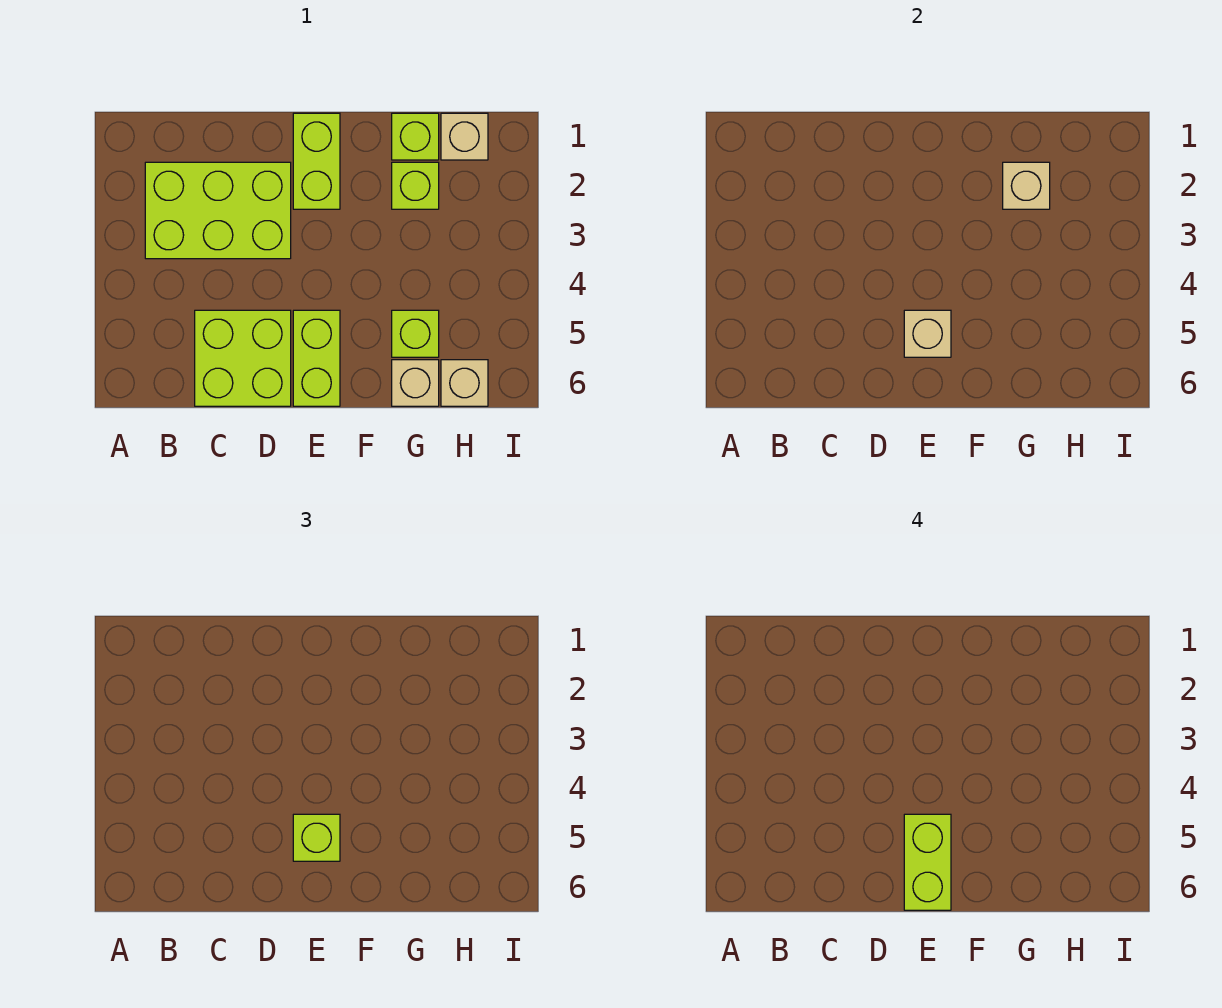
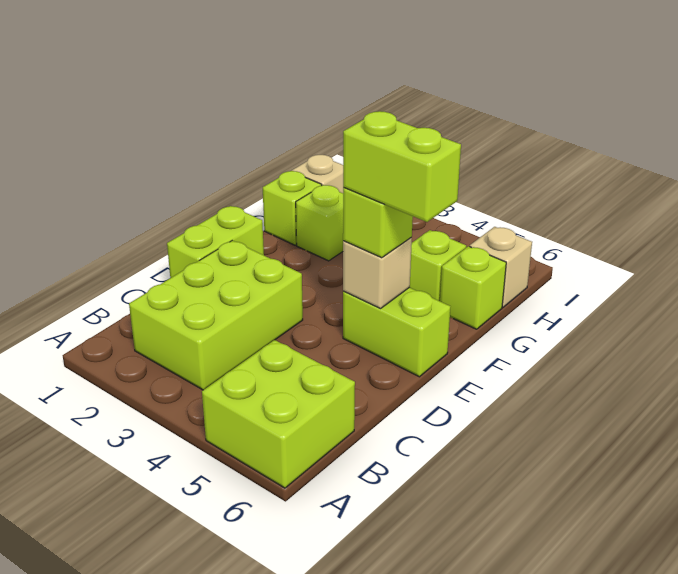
lime brick C5:D6 level 1 -> lime brick A5:B6 level 1
lime brick E1:E2 level 1 -> lime brick D1:E1 level 1
tan brick G2 level 2 -> none
tan brick G6 level 1 -> lime brick G6 level 1

